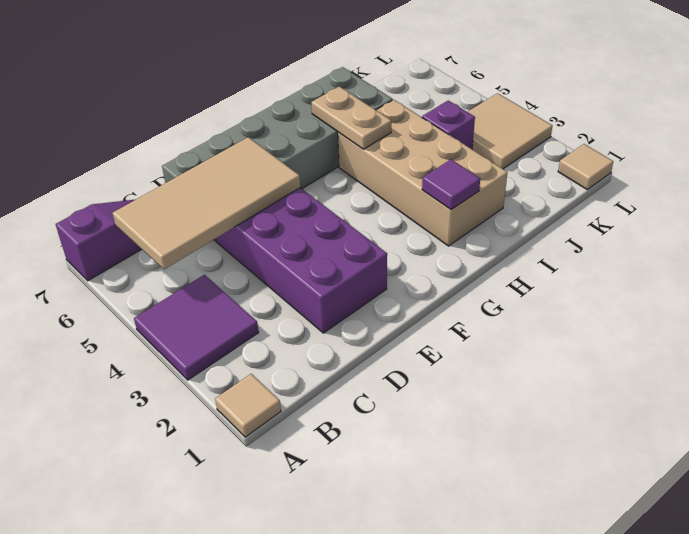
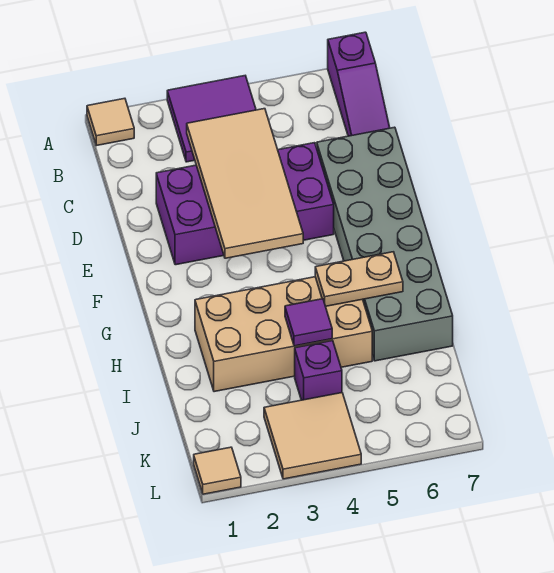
tan tile B5:E6 level 2 -> tan tile C3:F4 level 2
purple tile H2 level 2 -> purple tile I4 level 2

